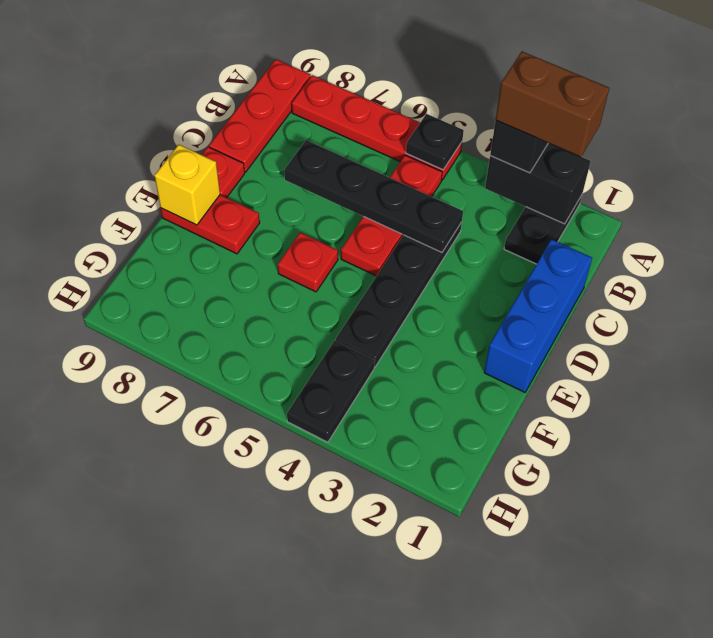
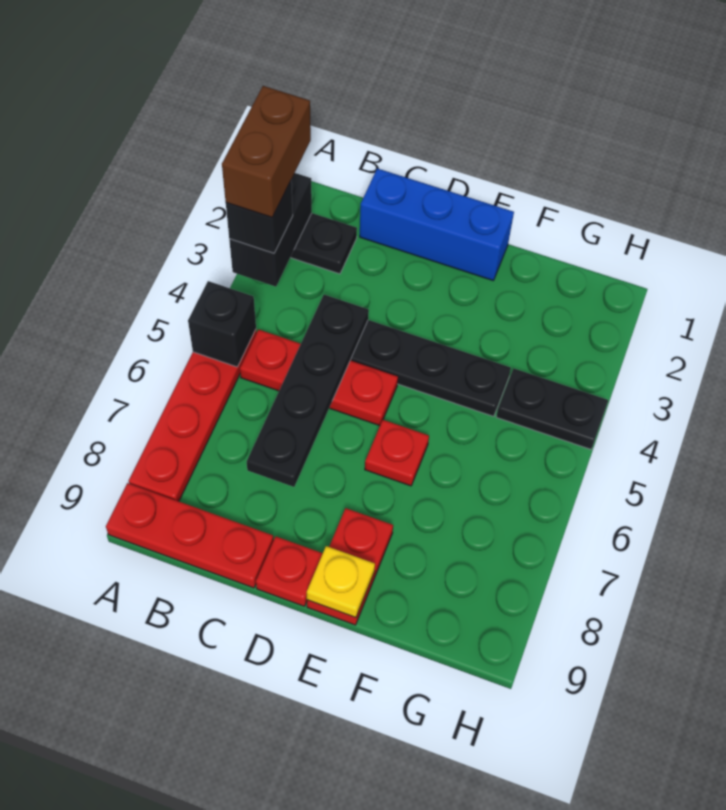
black plate A5 level 2 -> black brick A5 level 2
yellow brick E9 level 2 -> yellow plate E9 level 2

